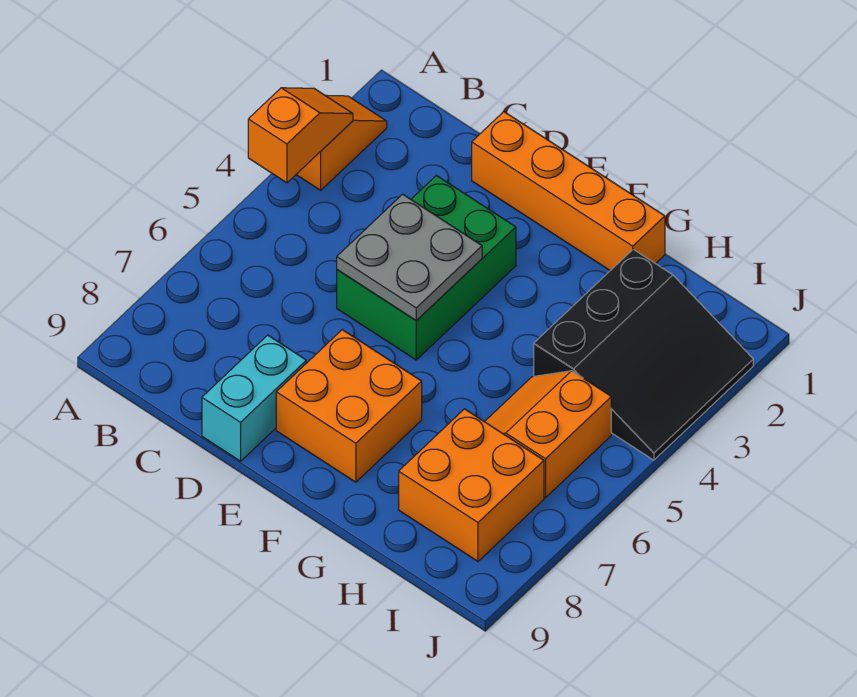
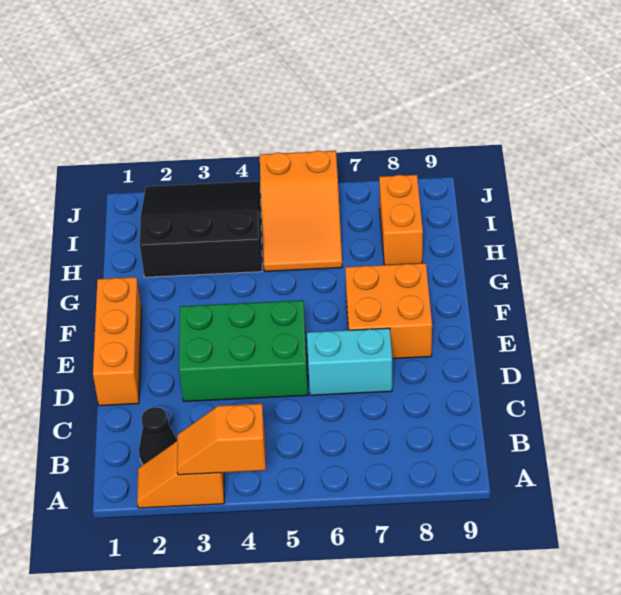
none -> black cone B2 level 1
orange brick D1:G1 level 1 -> orange brick D1:F1 level 1
grey plate D4:E5 level 2 -> none
cyan brick D8:D9 level 1 -> cyan brick D6:D7 level 1
orange slope H5:I6 level 1 top I -> orange slope H5:J6 level 1 top J
orange brick H7:I8 level 1 -> orange brick H8:I8 level 1

